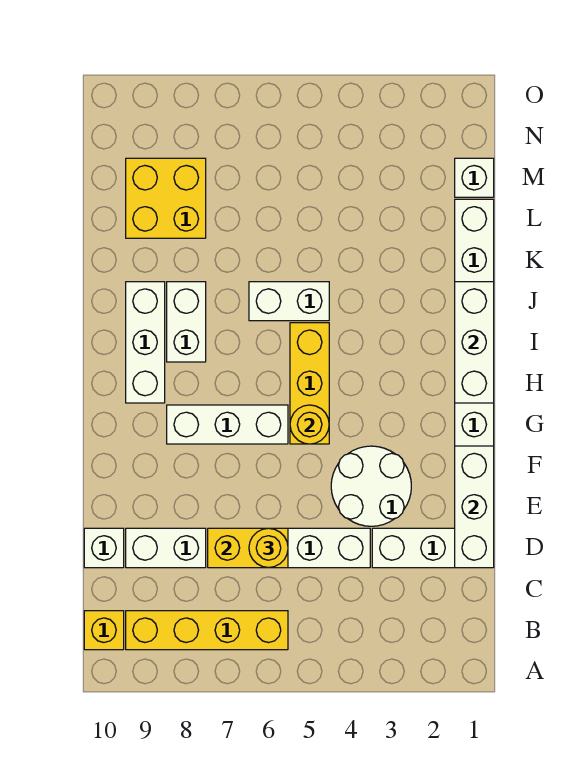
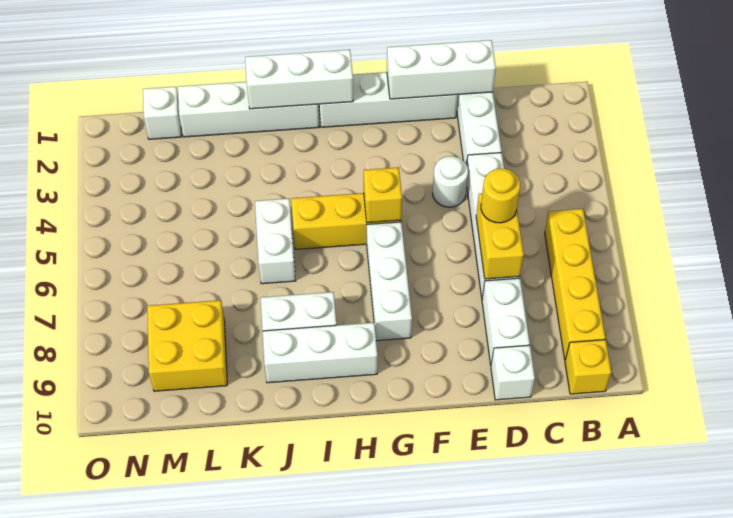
white round brick E3:F4 level 1 -> white round brick E4 level 1
yellow round brick G5 level 2 -> yellow brick G5 level 2

